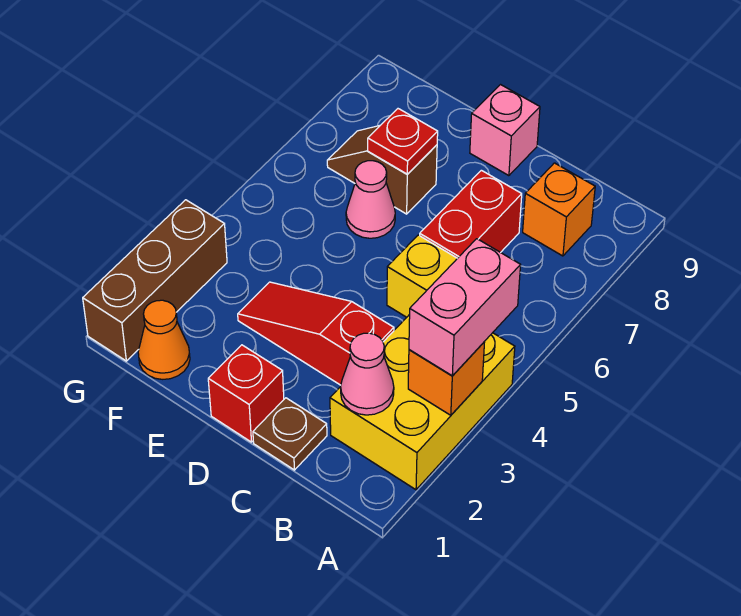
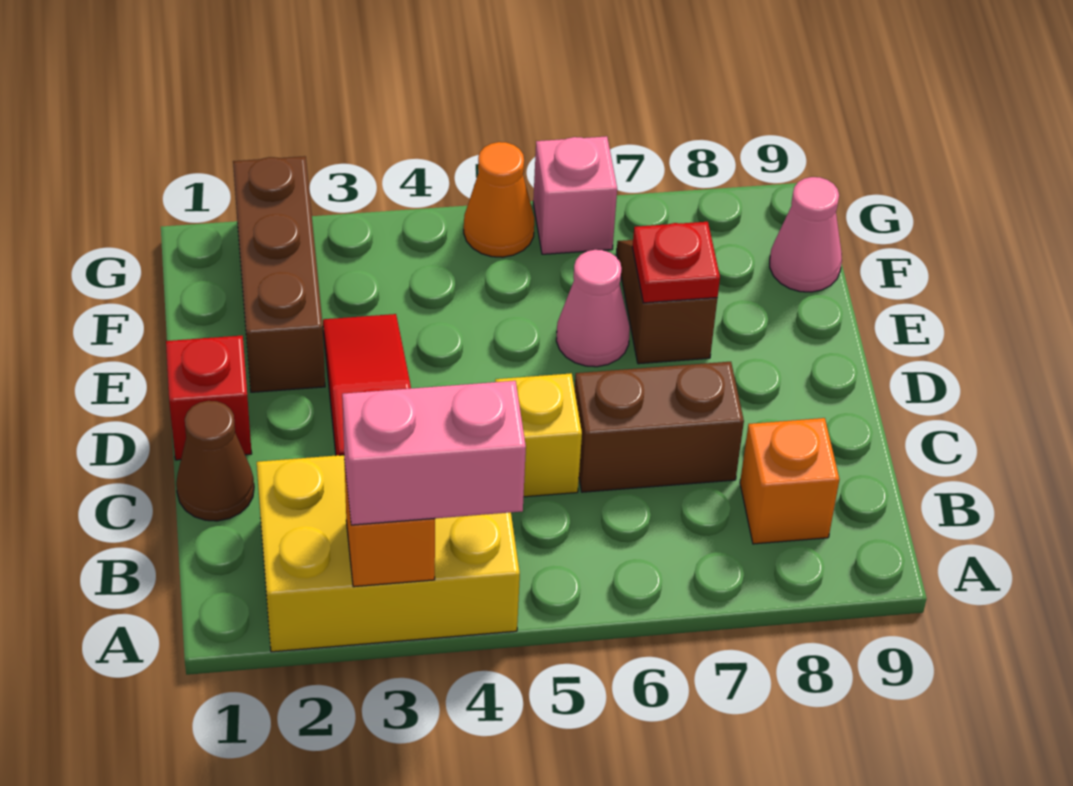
pink cone B2 level 2 -> pink cone F9 level 1
brown plate C1 level 1 -> brown cone C1 level 1
red brick C6:C7 level 1 -> brown brick C6:C7 level 1
pink brick D9 level 1 -> pink brick G6 level 1
orange cone F1 level 1 -> orange cone G5 level 1
brown brick G1:G3 level 1 -> brown brick E2:G2 level 1

